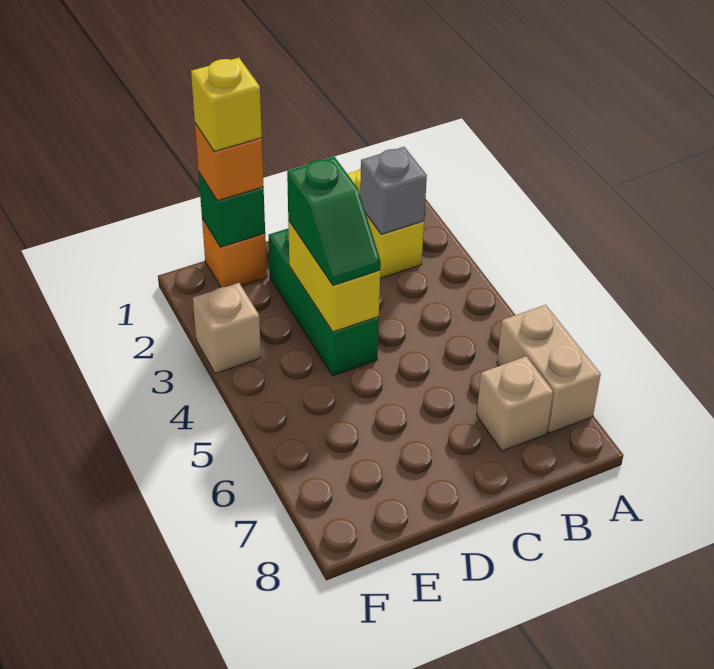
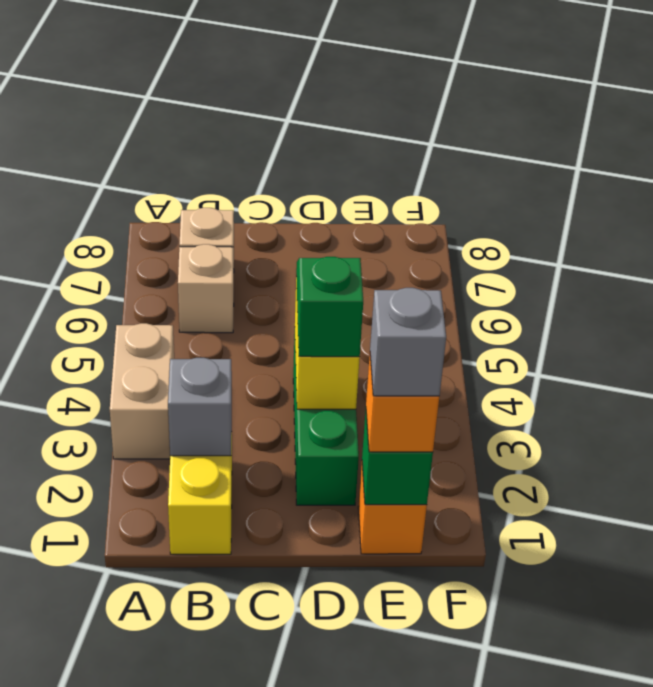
tan brick A6:A7 level 1 -> tan brick A3:A4 level 1
yellow brick E1 level 4 -> grey brick E1 level 4
tan brick F3 level 1 -> tan brick B6 level 1

